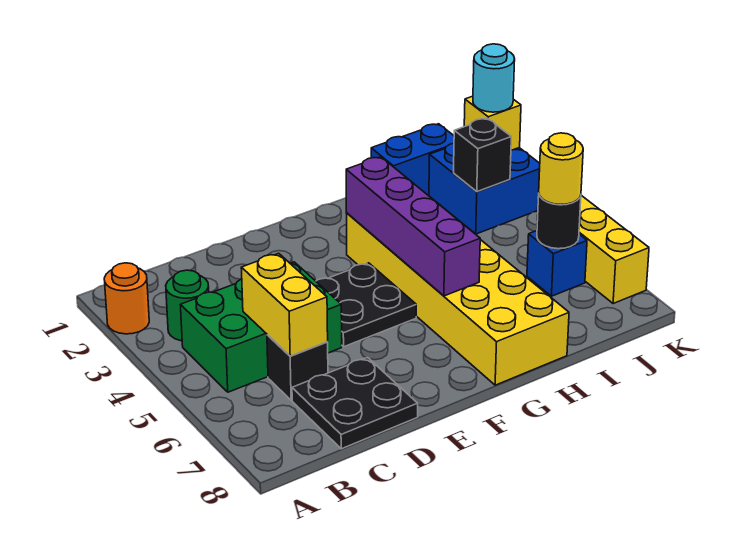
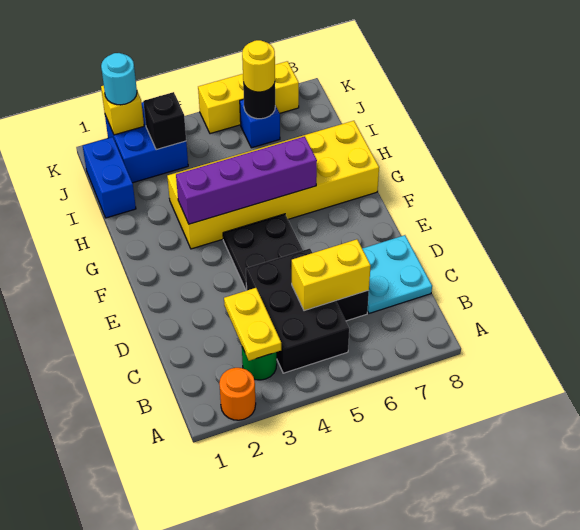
none -> yellow plate B3:C3 level 2
green brick B4:D5 level 1 -> black brick B4:D5 level 1
black plate C7:D8 level 1 -> cyan plate C7:D8 level 1

